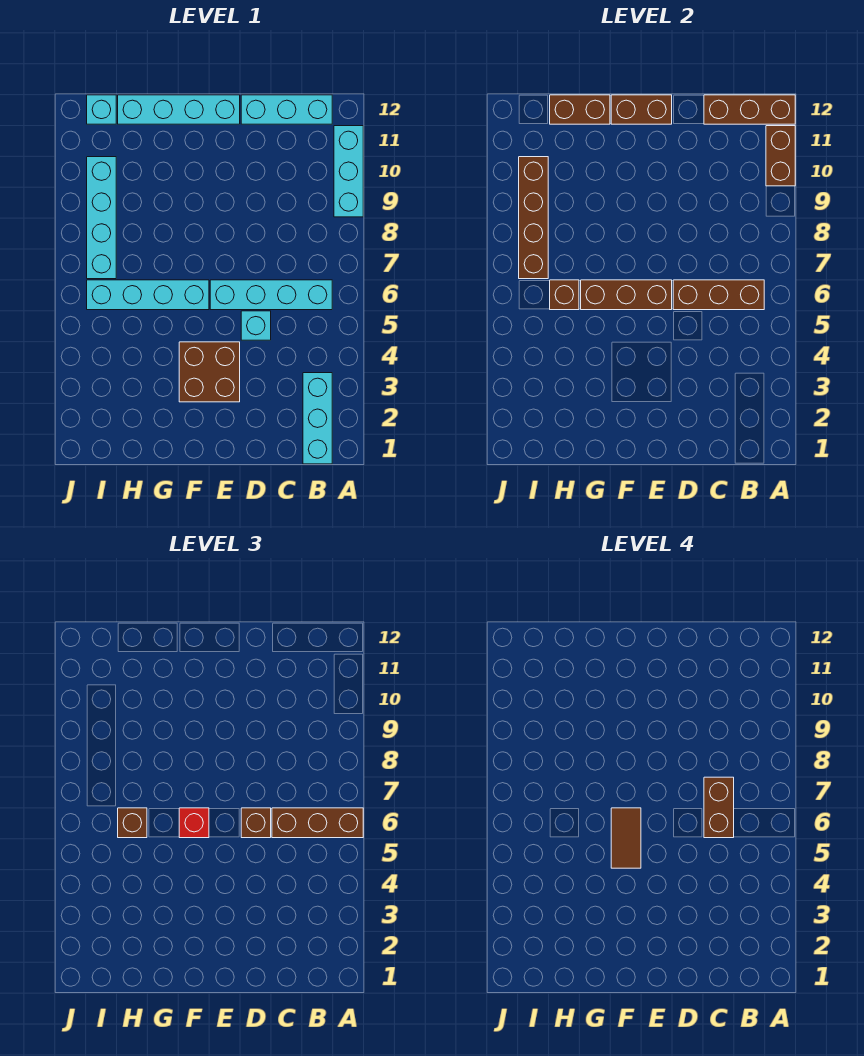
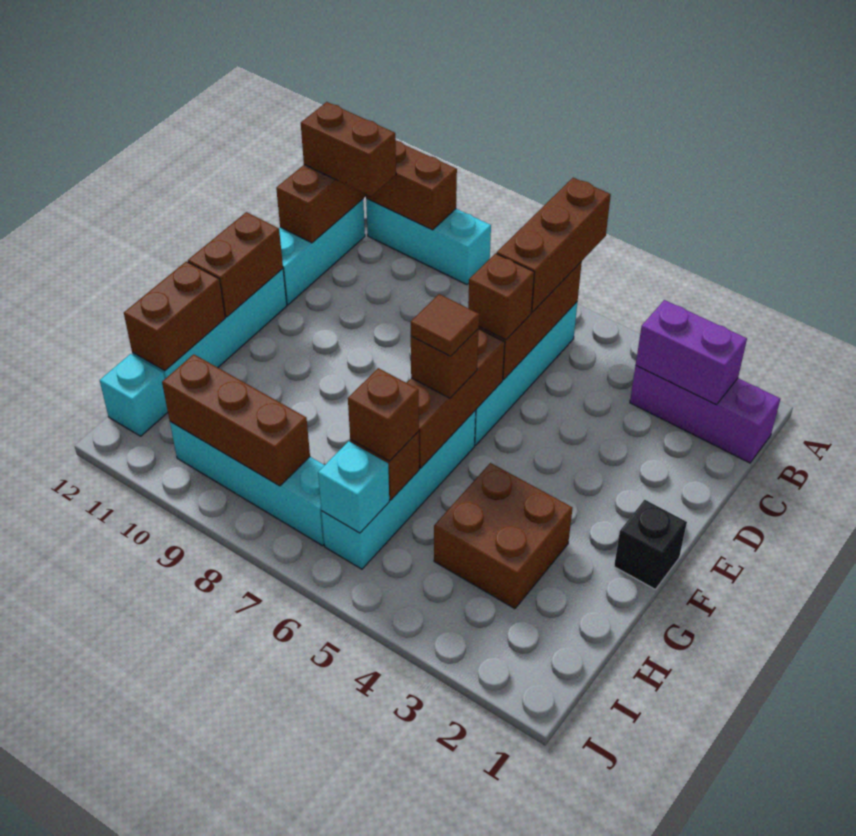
cyan brick B1:B3 level 1 -> purple brick B1:B3 level 1
none -> purple brick B2:B3 level 2
brown brick C6:C7 level 4 -> brown brick B11:B12 level 3
cyan brick D5 level 1 -> cyan brick I6 level 2
brown brick E3:F4 level 1 -> brown brick G3:H4 level 1
none -> black brick F1 level 1
brown tile F5:F6 level 4 -> brown tile F6 level 4
red brick F6 level 3 -> brown brick F6 level 3
brown brick I7:I10 level 2 -> brown brick I8:I10 level 2

